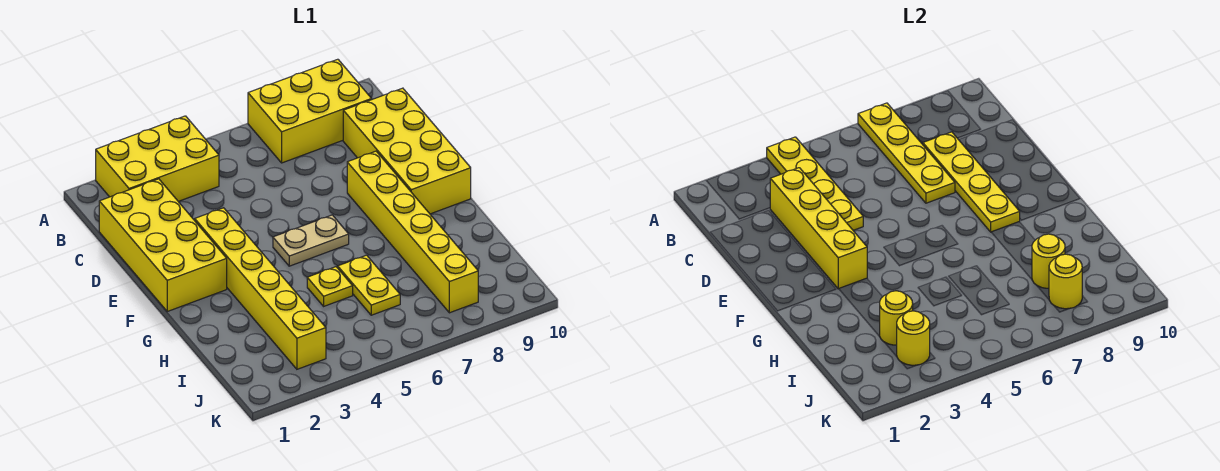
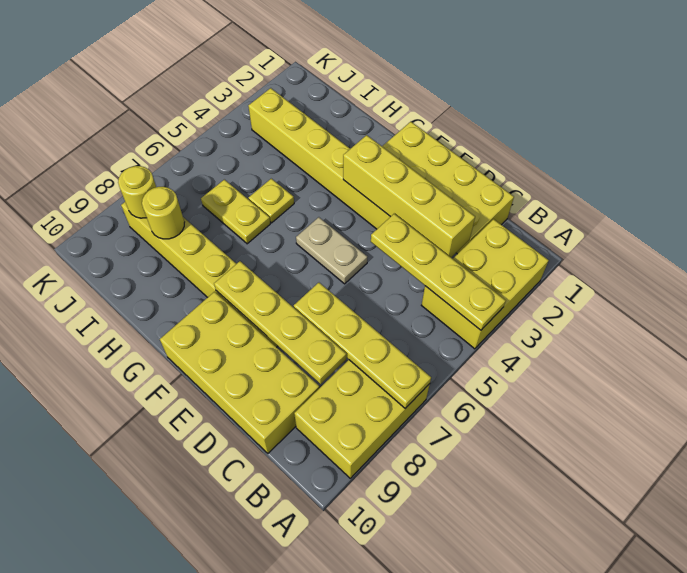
tan plate F5:F6 level 1 -> tan plate E5:F5 level 1
yellow round brick I3 level 2 -> none
yellow round brick J3 level 2 -> none

